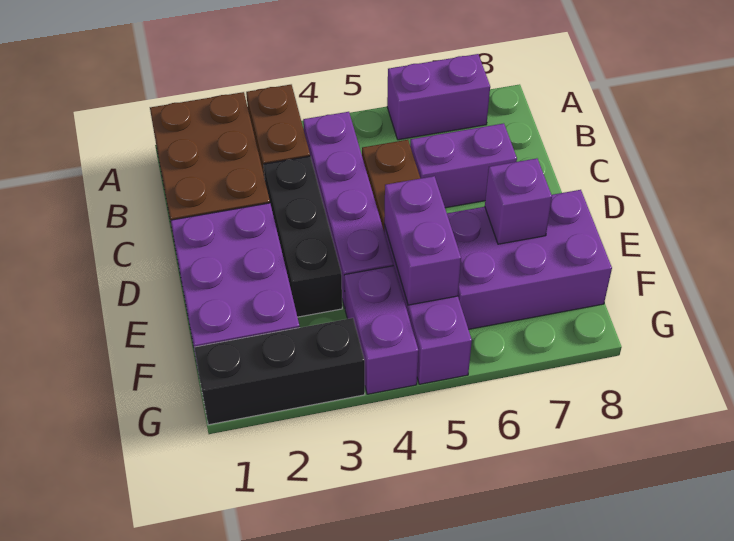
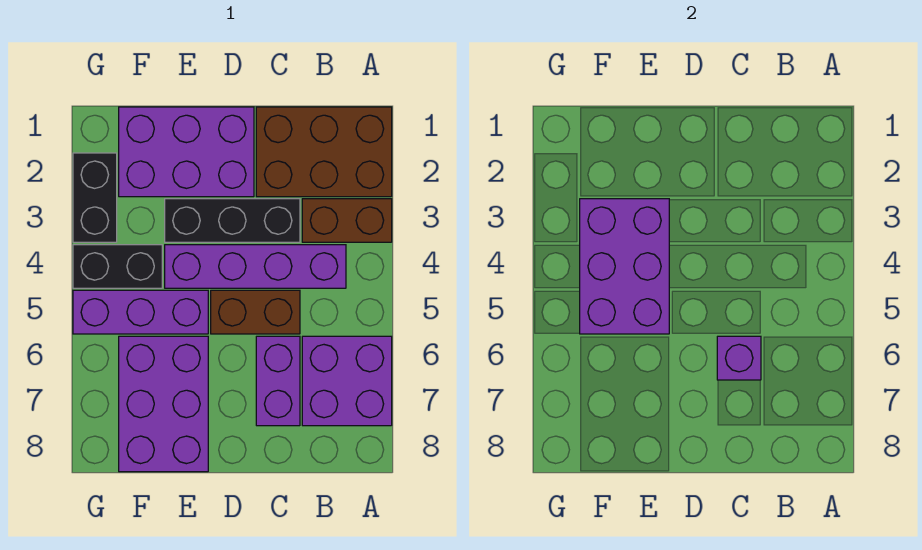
purple brick A6:A7 level 1 -> purple brick A6:B7 level 1
purple brick E5:F5 level 2 -> purple brick E3:F5 level 2
purple brick E7 level 2 -> purple brick C6 level 2
purple brick F4:G4 level 1 -> black brick F4:G4 level 1
black brick G1:G3 level 1 -> black brick G2:G3 level 1

